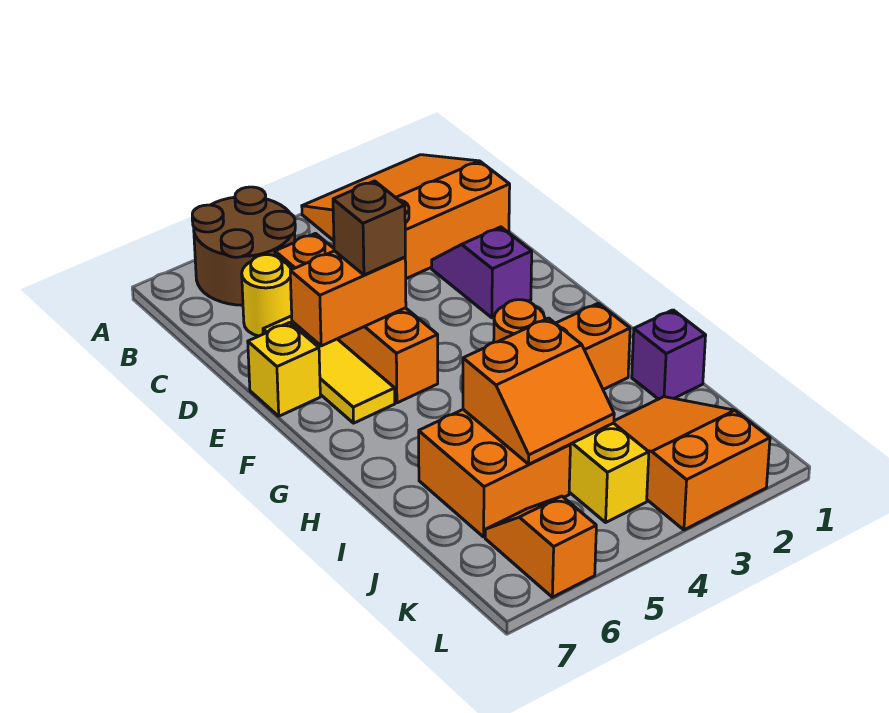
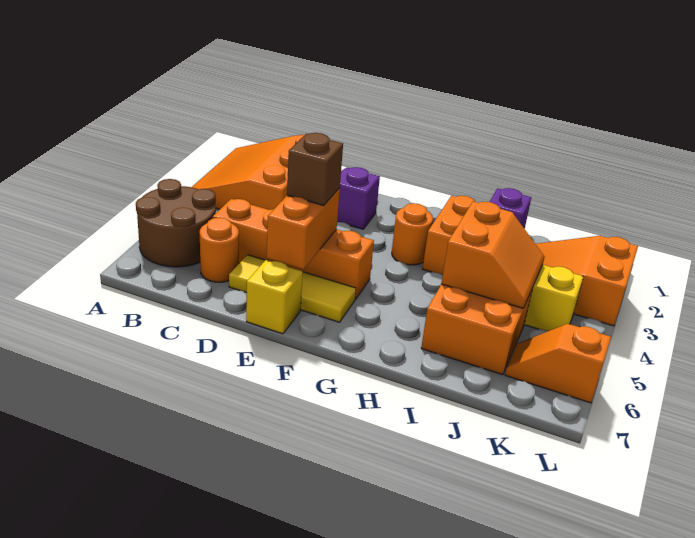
yellow round brick C6 level 1 -> orange round brick C6 level 1

